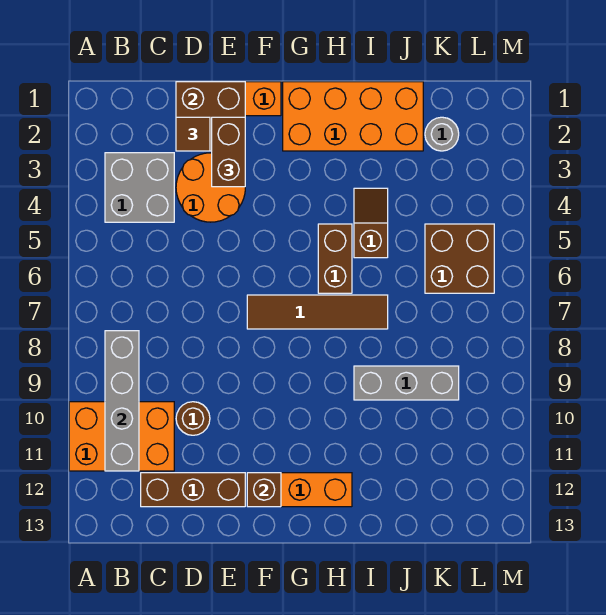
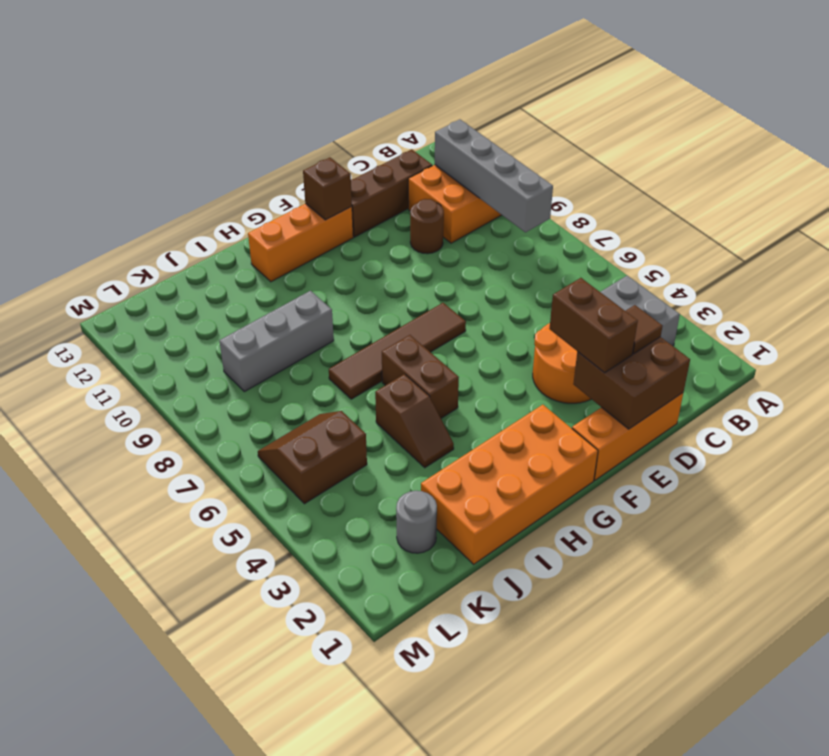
brown brick K5:L6 level 1 -> brown slope K5:L6 level 1 top 5

